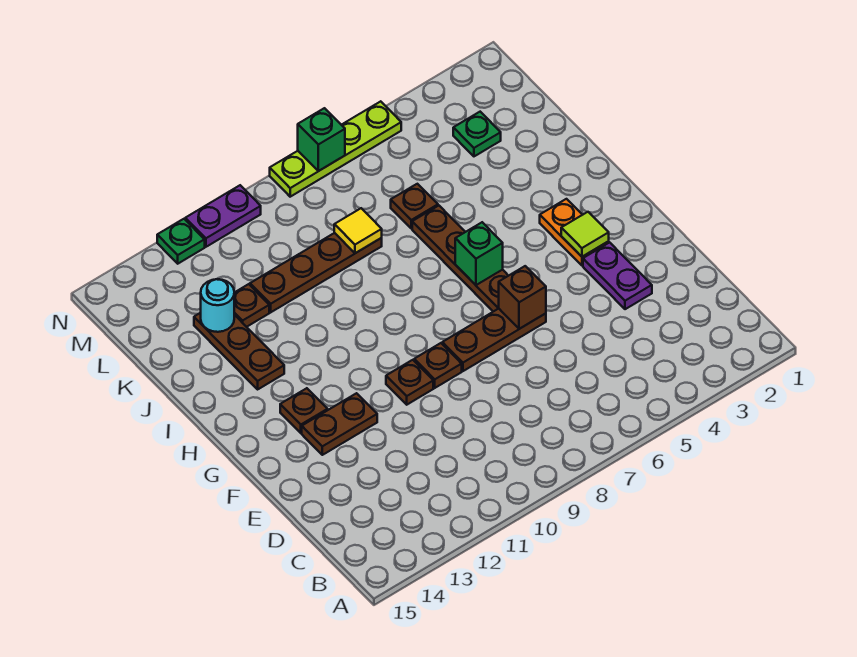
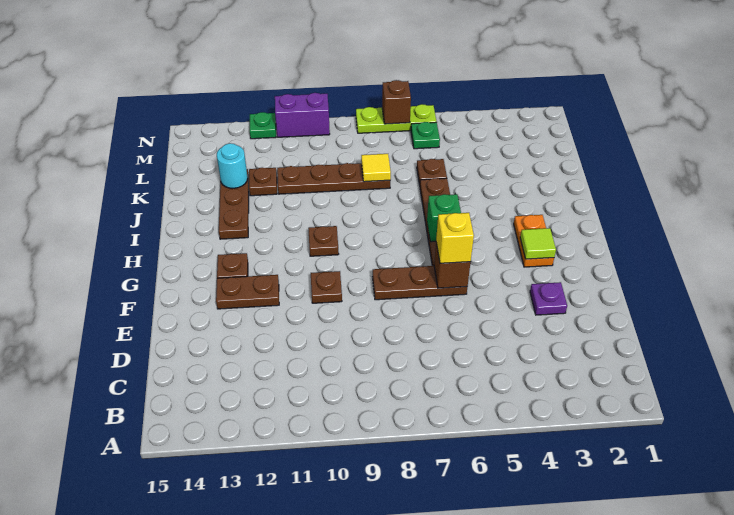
purple plate E3:F3 level 1 -> purple plate E3 level 1
none -> yellow brick F6 level 3
brown plate F9 level 1 -> brown plate H10 level 1
green plate L3 level 1 -> green plate M6 level 1
lime plate N5:N8 level 1 -> lime plate N6:N8 level 1
green brick N7 level 2 -> brown brick N7 level 2
purple plate N10:N11 level 1 -> purple brick N10:N11 level 1

